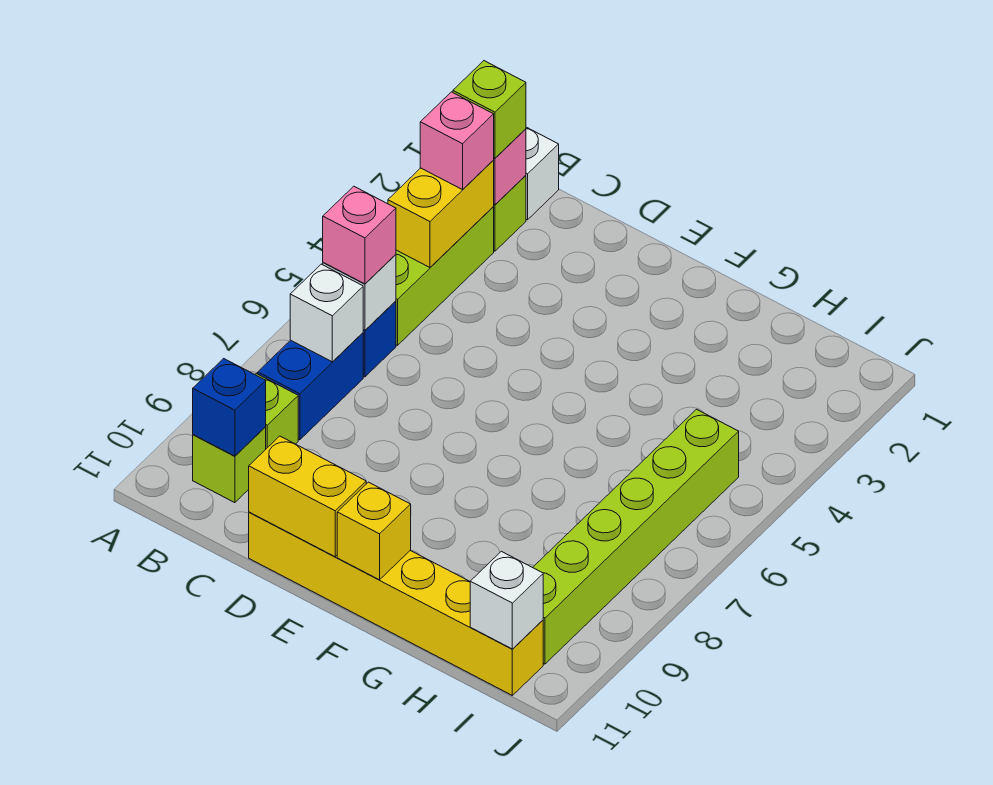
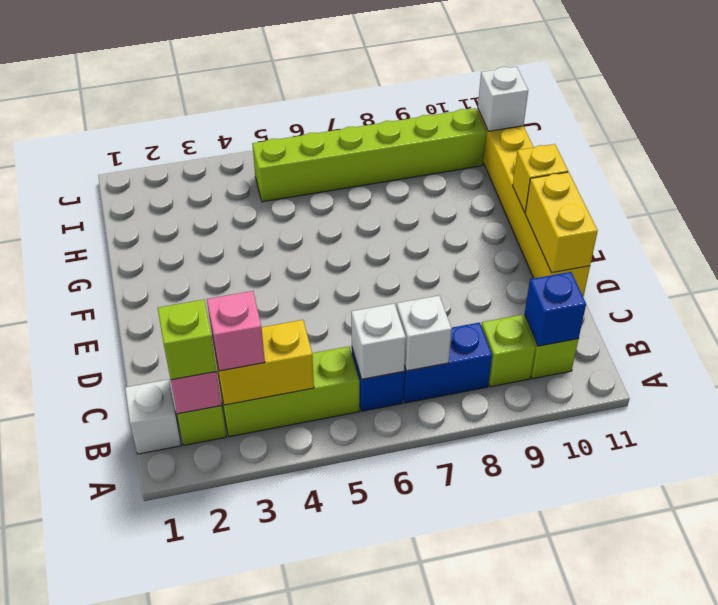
pink brick B6 level 3 -> none

